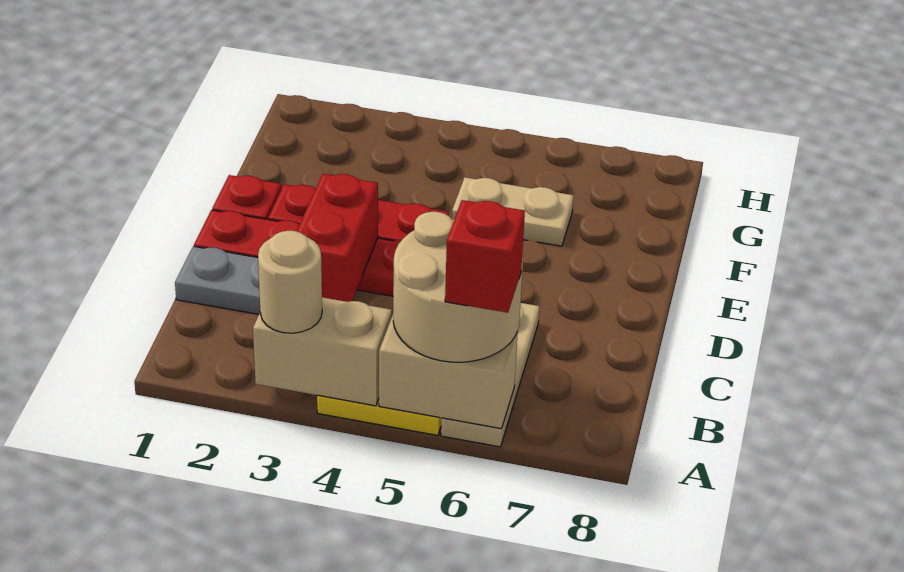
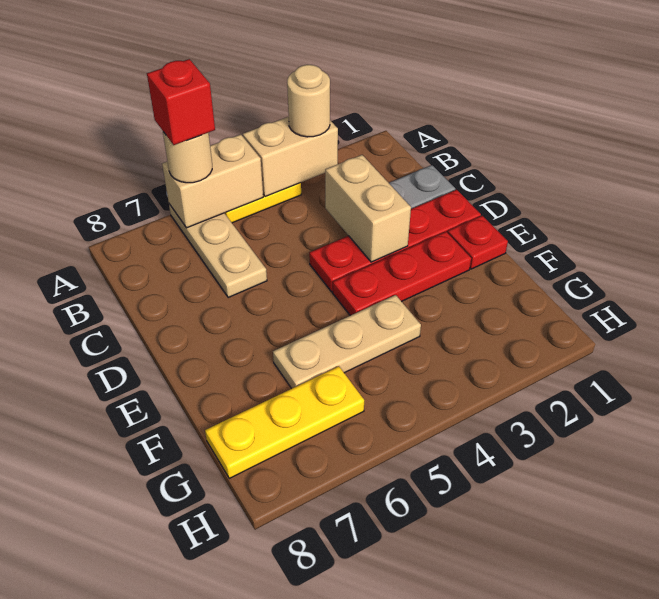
tan round brick A5:B6 level 3 -> tan round brick A6 level 3
red brick C3:D3 level 2 -> tan brick C3:D3 level 2
tan plate F5:F6 level 1 -> tan plate F4:F6 level 1
none -> yellow plate G6:G8 level 1

